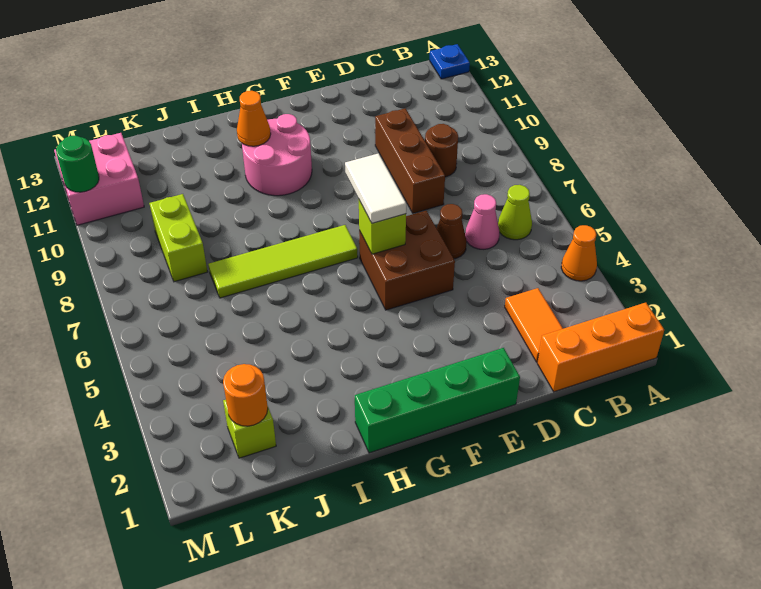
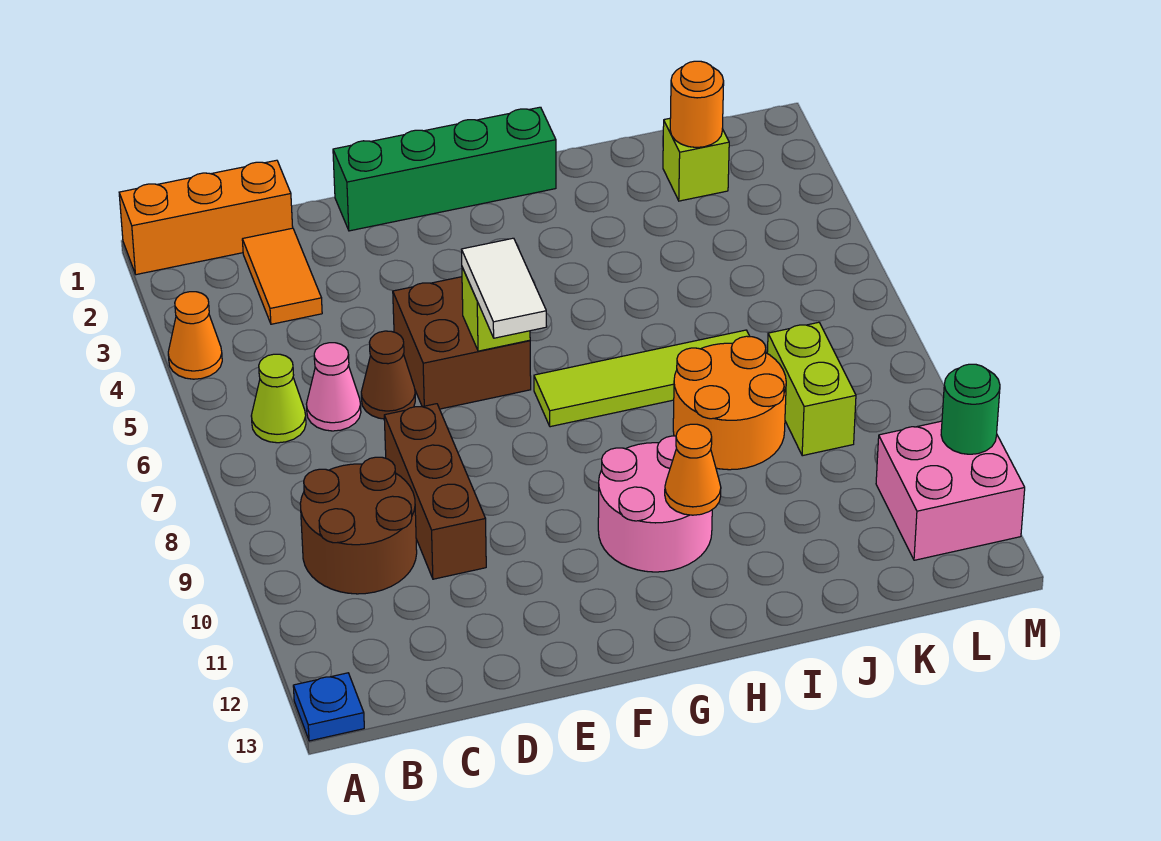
brown round brick C9 level 1 -> brown round brick B9:C10 level 1
none -> orange round brick I8:J9 level 1

